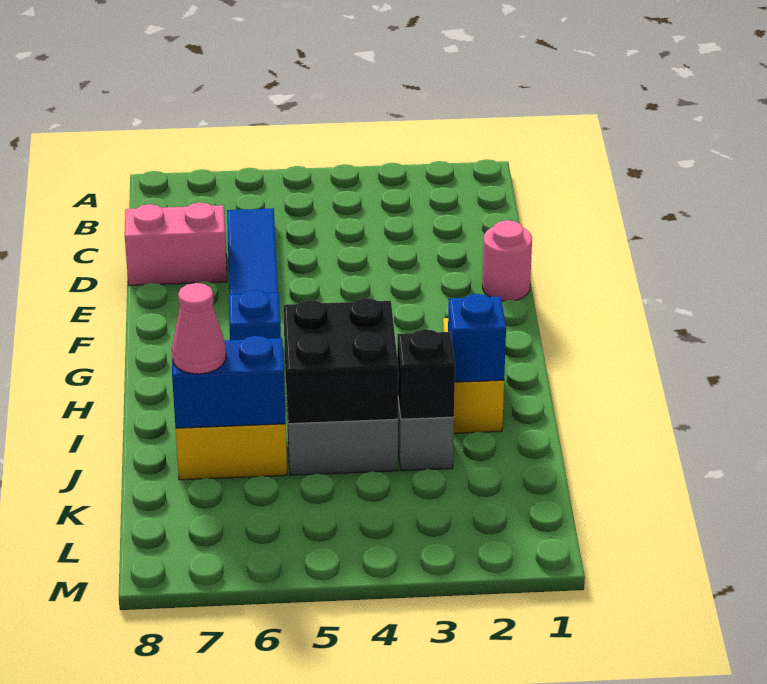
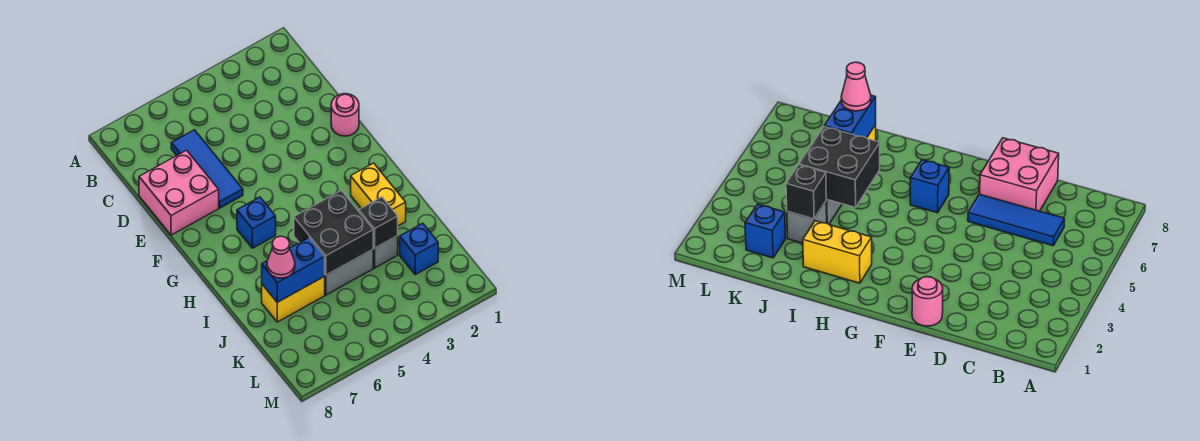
pink brick D7:D8 level 1 -> pink brick D7:E8 level 1
blue brick I2 level 2 -> blue brick K2 level 1

